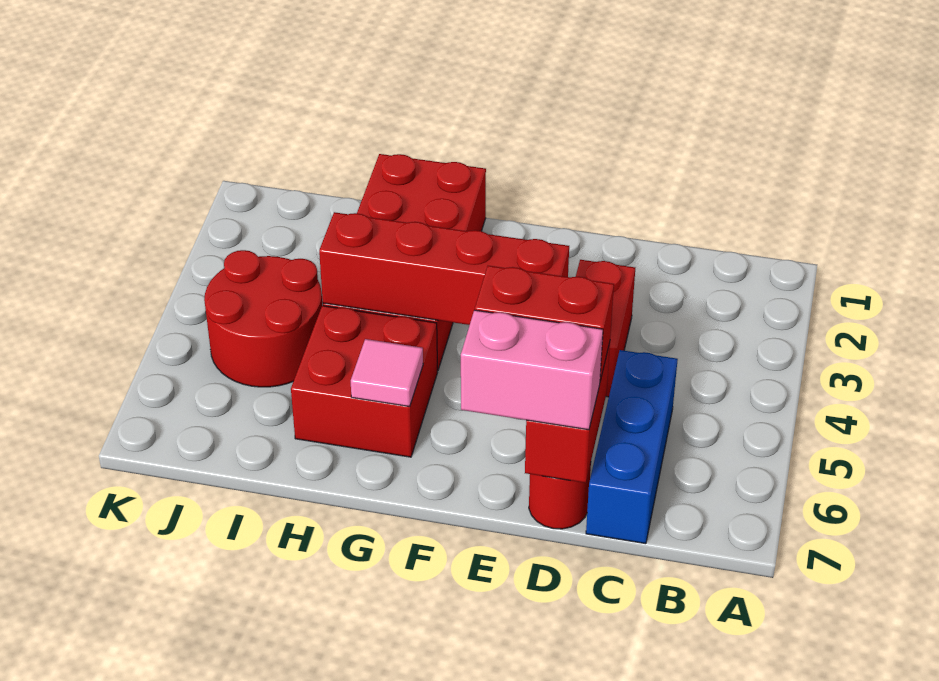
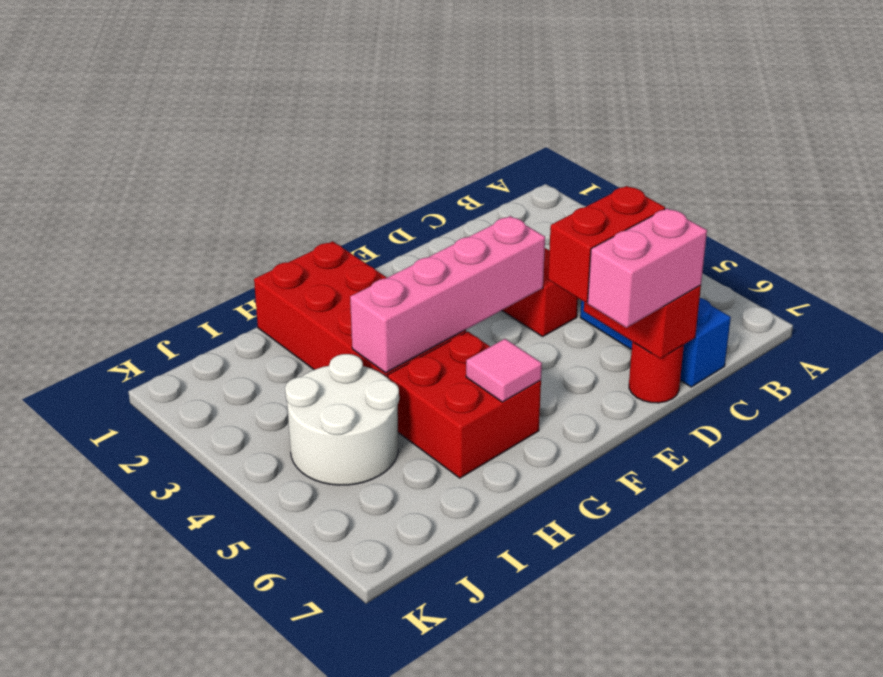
red brick E4:H4 level 2 -> pink brick E4:H4 level 2
red round brick I4:J5 level 1 -> white round brick I4:J5 level 1

